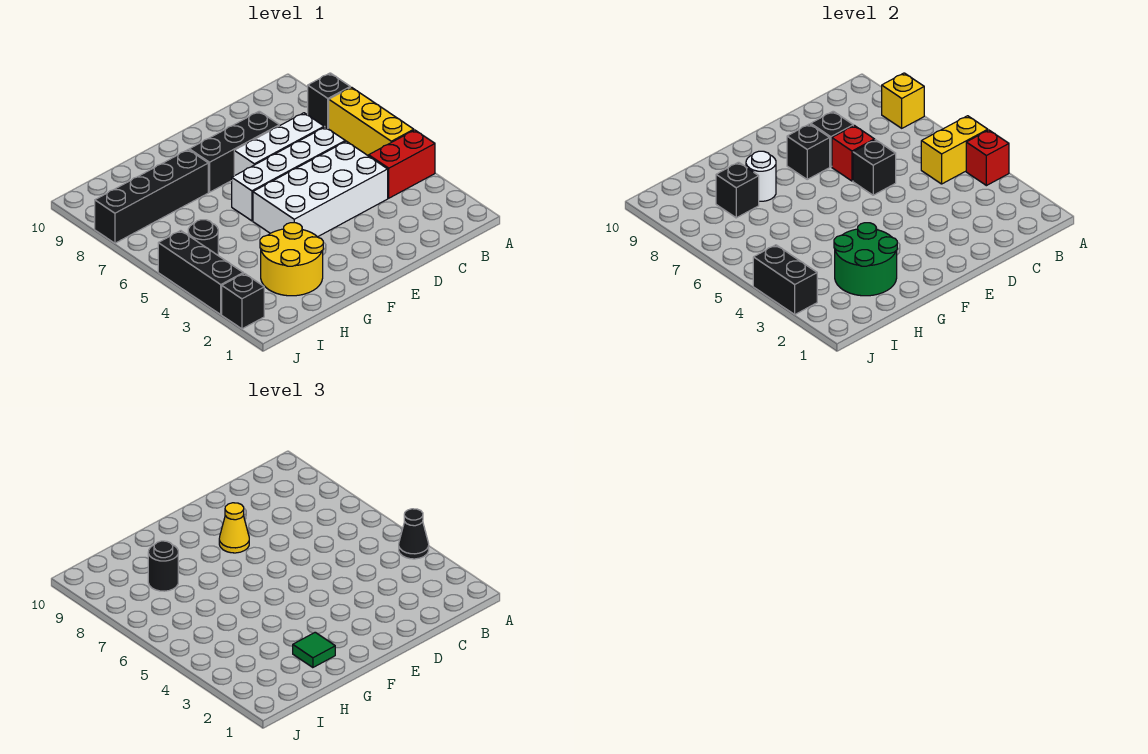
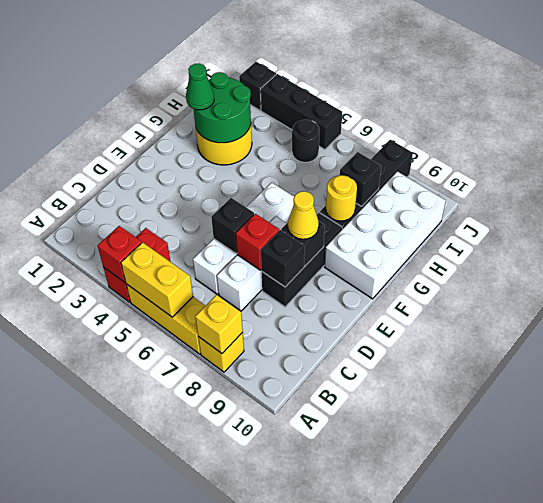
black cone A4 level 3 -> none
yellow brick A5:B5 level 2 -> yellow brick A5:A6 level 2
black brick A8 level 1 -> yellow brick A8 level 1
white brick C4:F5 level 1 -> white brick F9:I10 level 1
green tile G2 level 3 -> green cone G2 level 3
white round brick G8 level 2 -> yellow round brick G8 level 2
black round brick H8 level 3 -> none
black brick J3:J4 level 2 -> none

